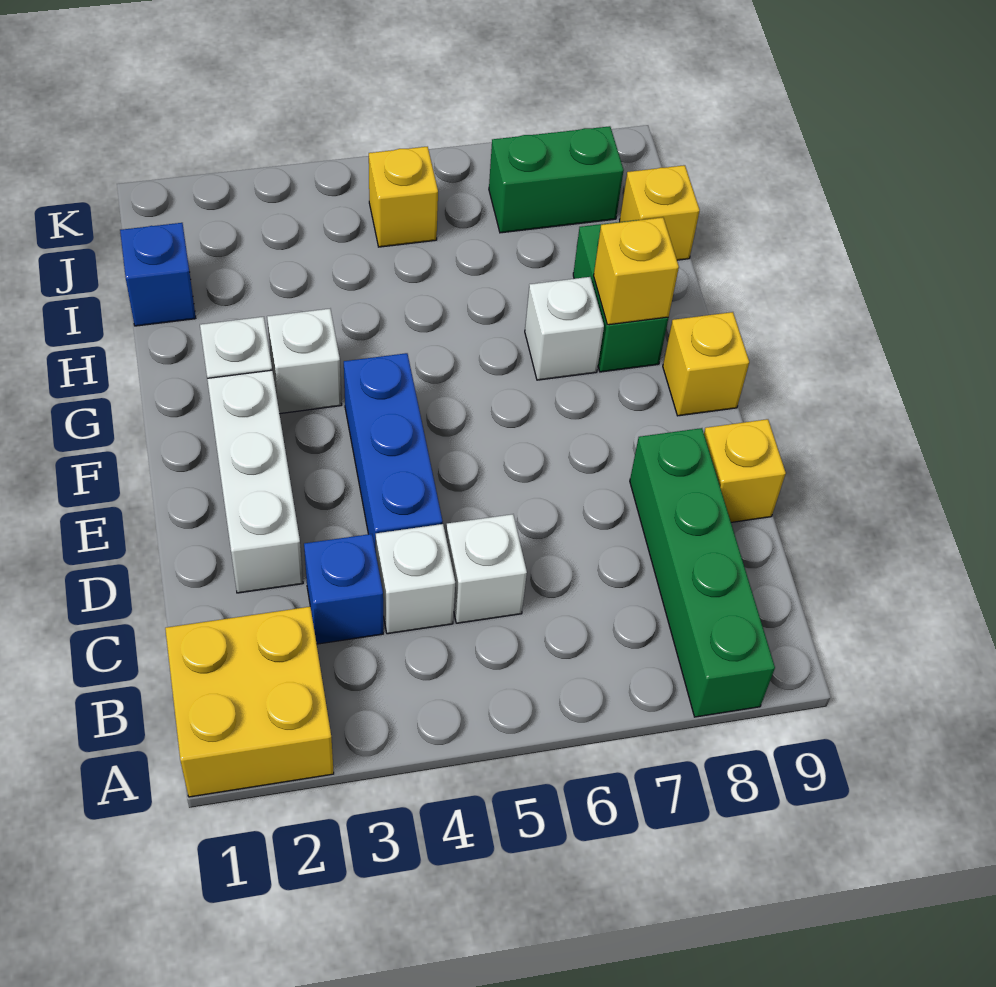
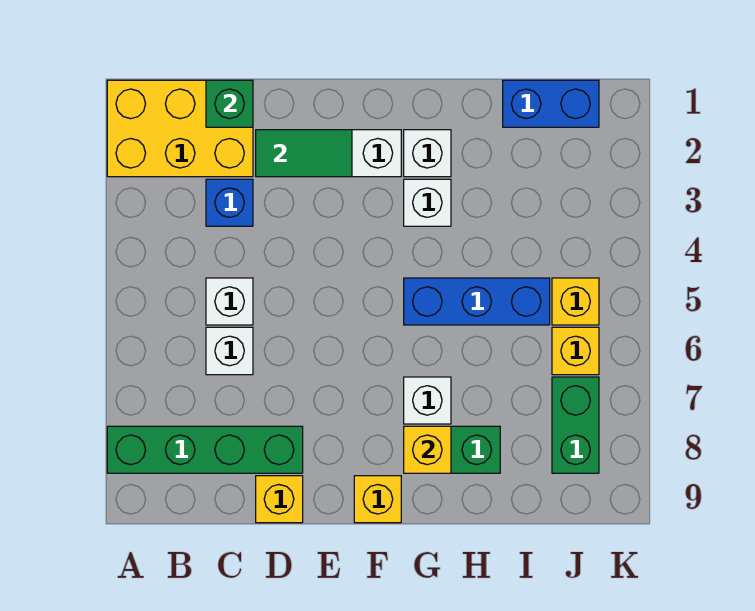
yellow brick A1:B2 level 1 -> yellow brick A1:C2 level 1
none -> green brick C1 level 2
white brick C4 level 1 -> white brick C6 level 1
none -> green tile D2:E2 level 2
blue brick D4:F4 level 1 -> blue brick G5:I5 level 1
blue brick I1 level 1 -> blue brick I1:J1 level 1
yellow brick I9 level 1 -> yellow brick J6 level 1

